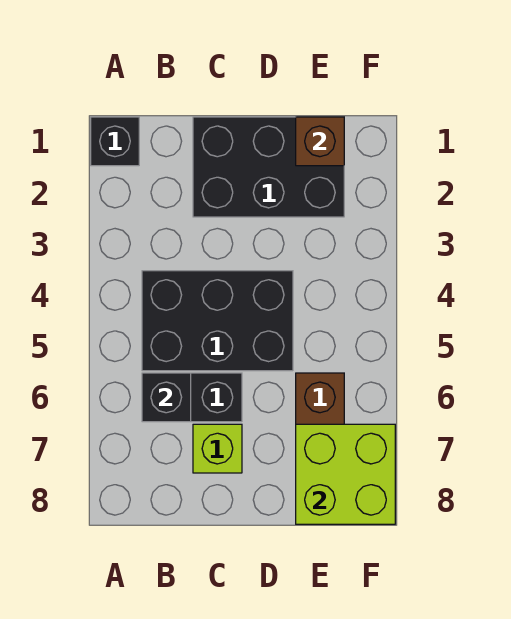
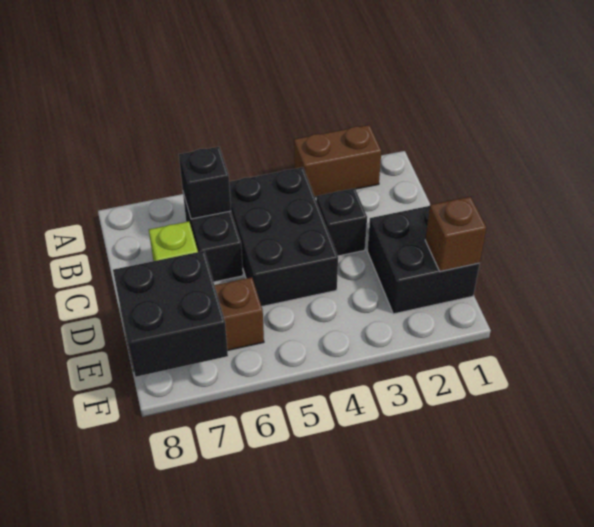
black brick A1 level 1 -> black brick C3 level 1
none -> brown brick A2:A3 level 1
black brick C1:E2 level 1 -> black brick D1:E2 level 1
lime brick E7:F8 level 2 -> black brick E7:F8 level 2

